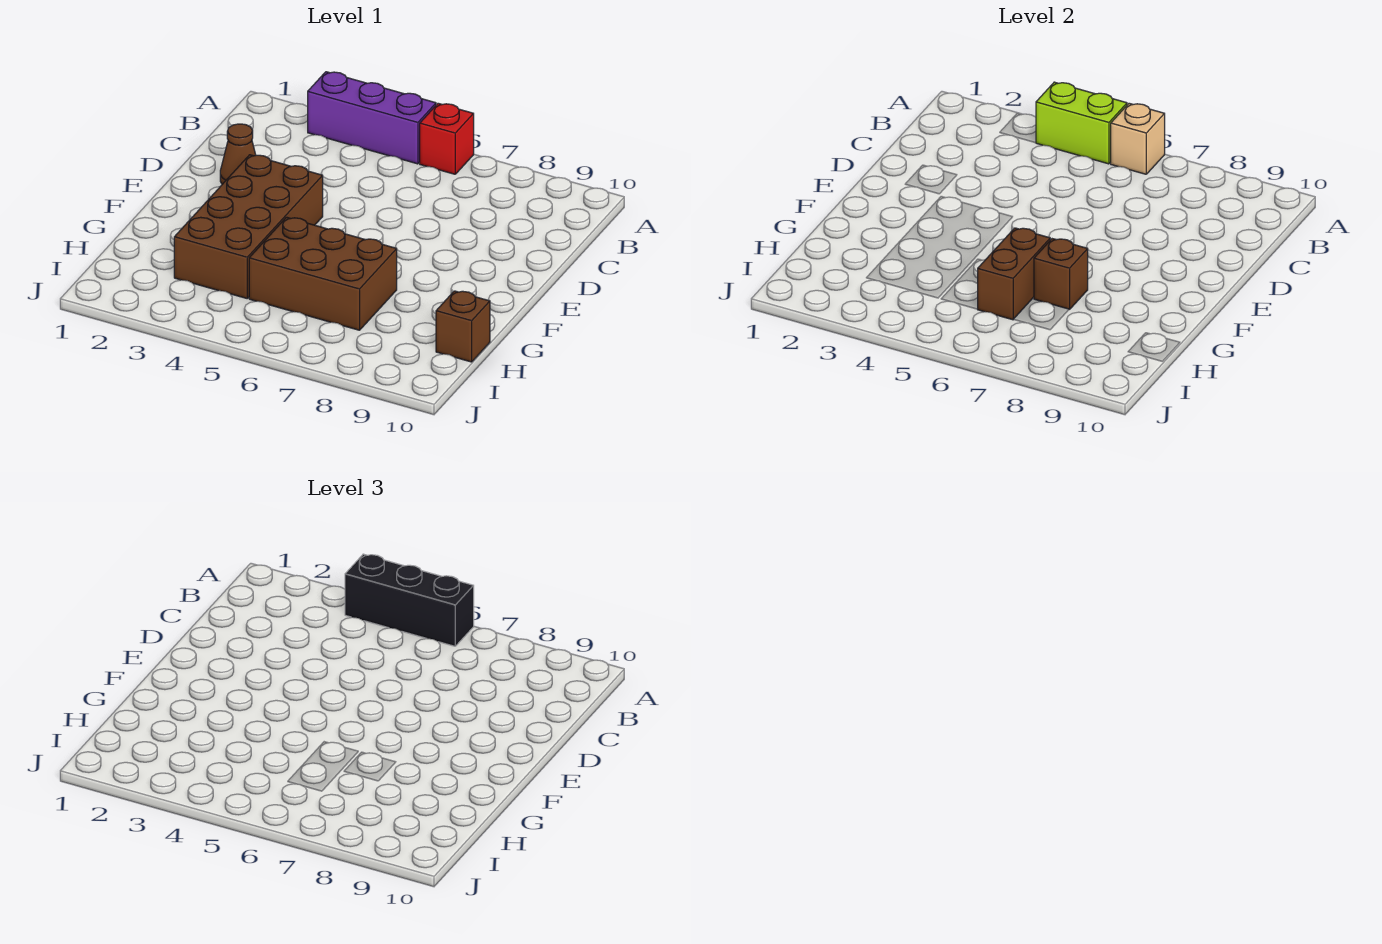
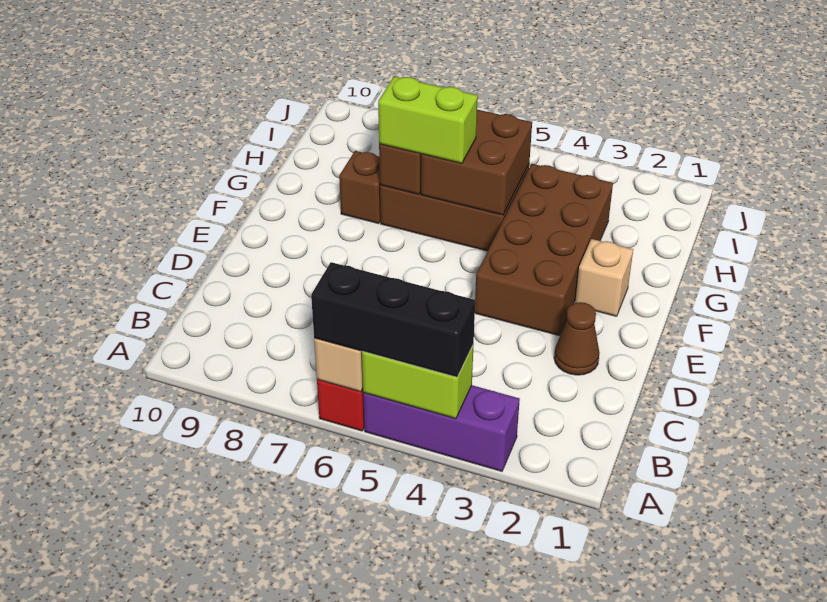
none -> tan brick F2 level 1
brown brick G6:H6 level 2 -> brown brick G5:H6 level 2
none -> lime brick G6:G7 level 3
brown brick H10 level 1 -> brown brick G8 level 1

